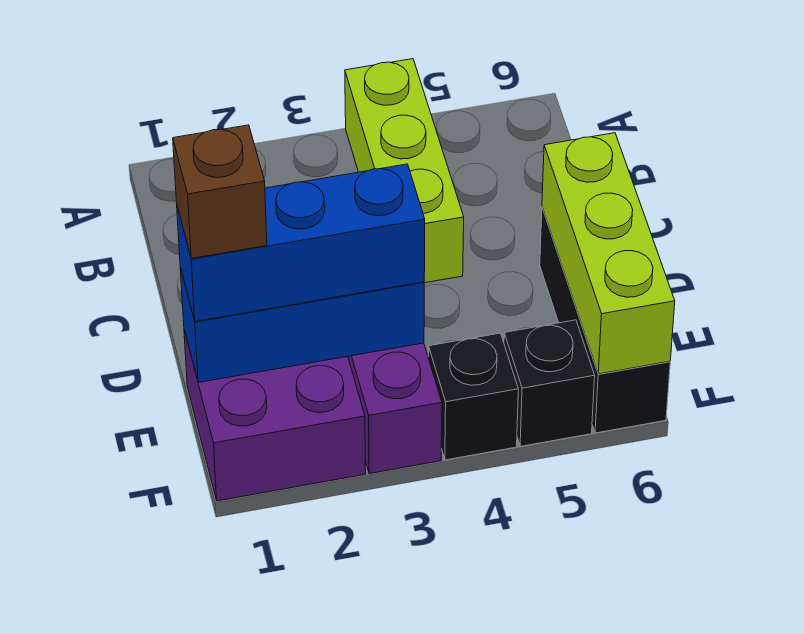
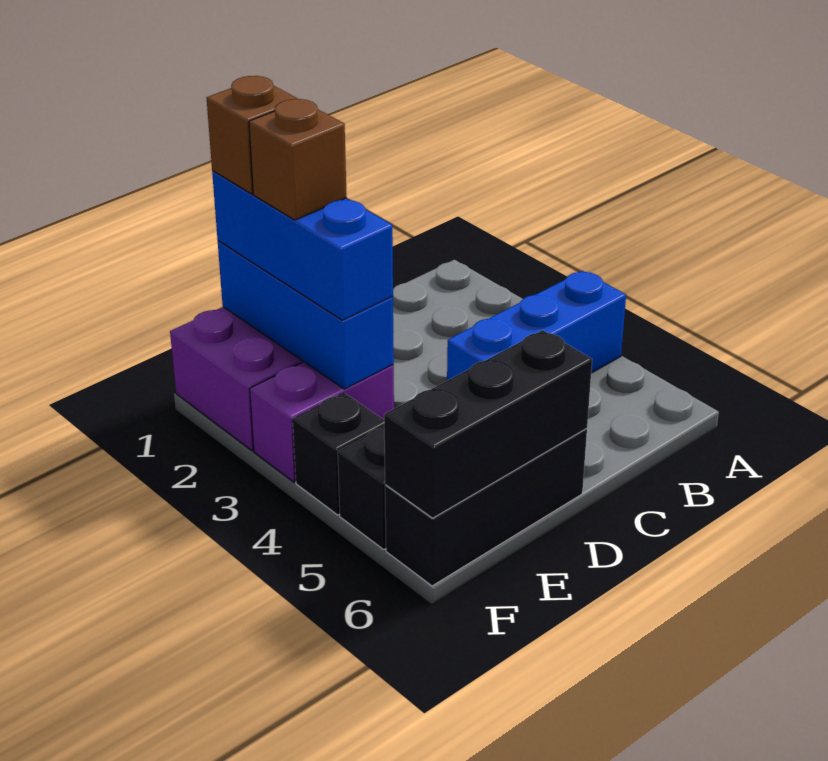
lime brick A4:C4 level 1 -> blue brick A4:C4 level 1
lime brick D6:F6 level 2 -> black brick D6:F6 level 2
none -> brown brick E2 level 4

